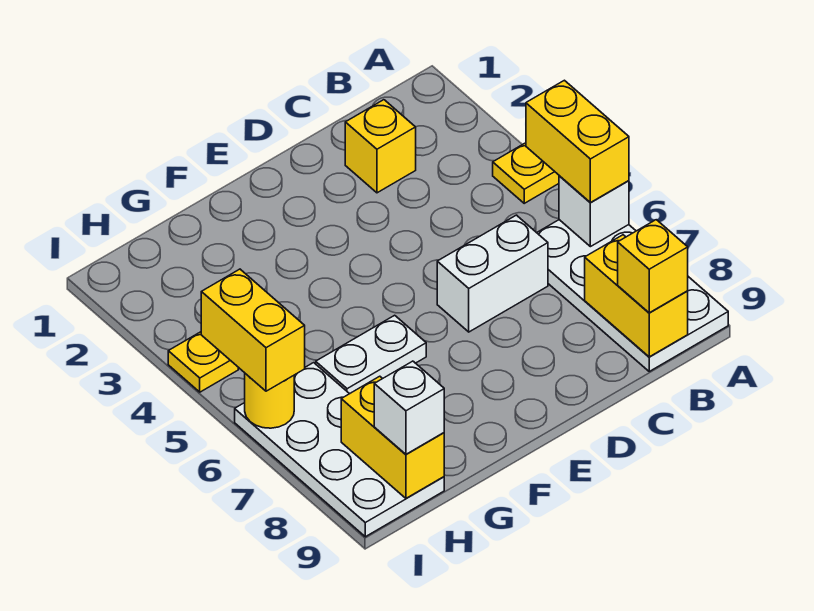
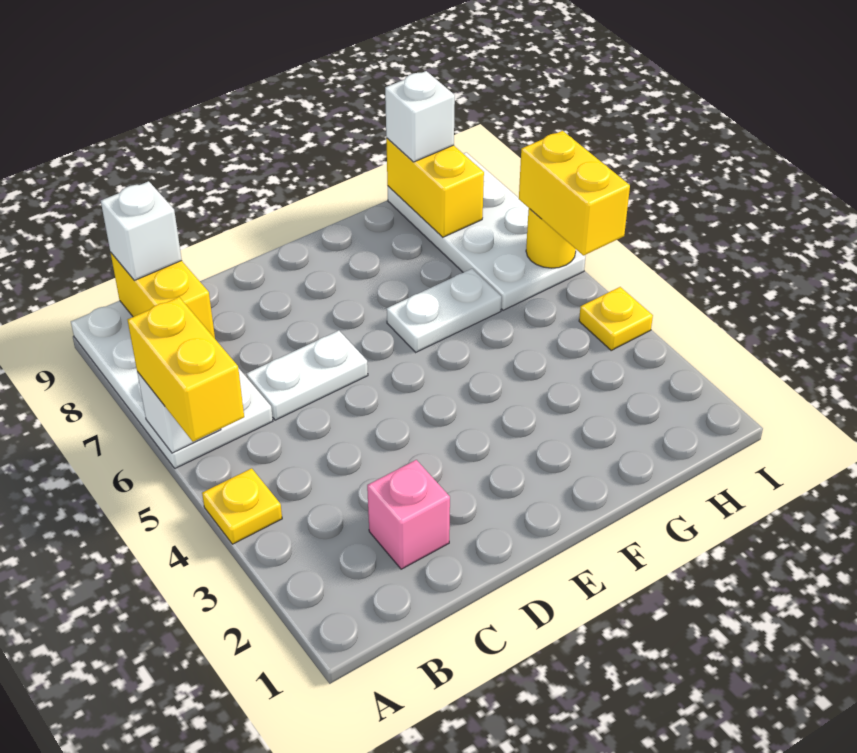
yellow brick B9 level 3 -> white brick B9 level 3
yellow brick C2 level 1 -> pink brick C2 level 1
white brick C6:D6 level 1 -> white plate C6:D6 level 1

